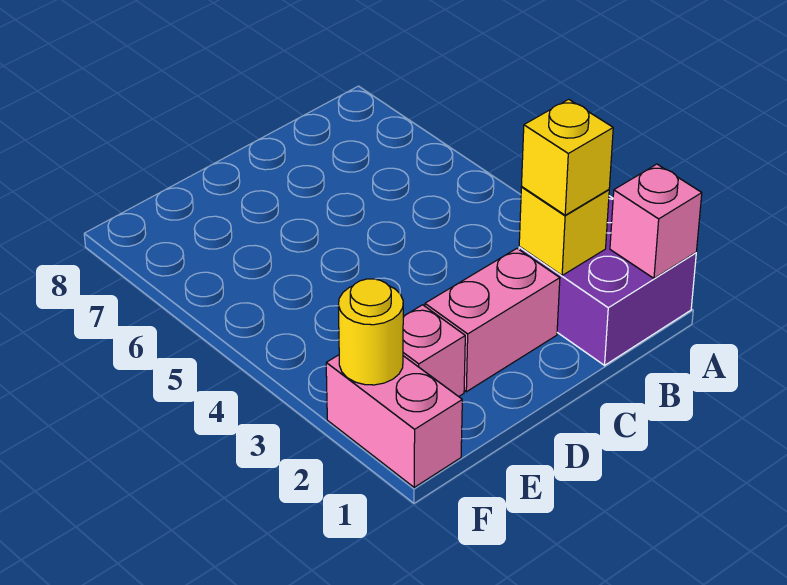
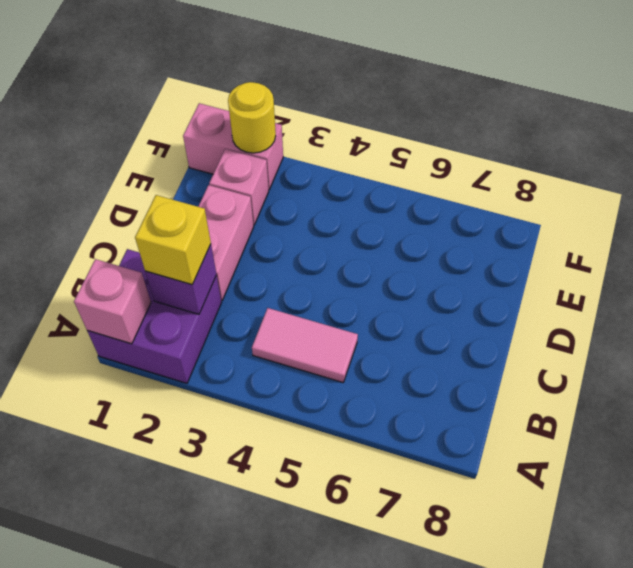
yellow brick B2 level 2 -> purple brick B2 level 2
none -> pink tile B4:B5 level 1

